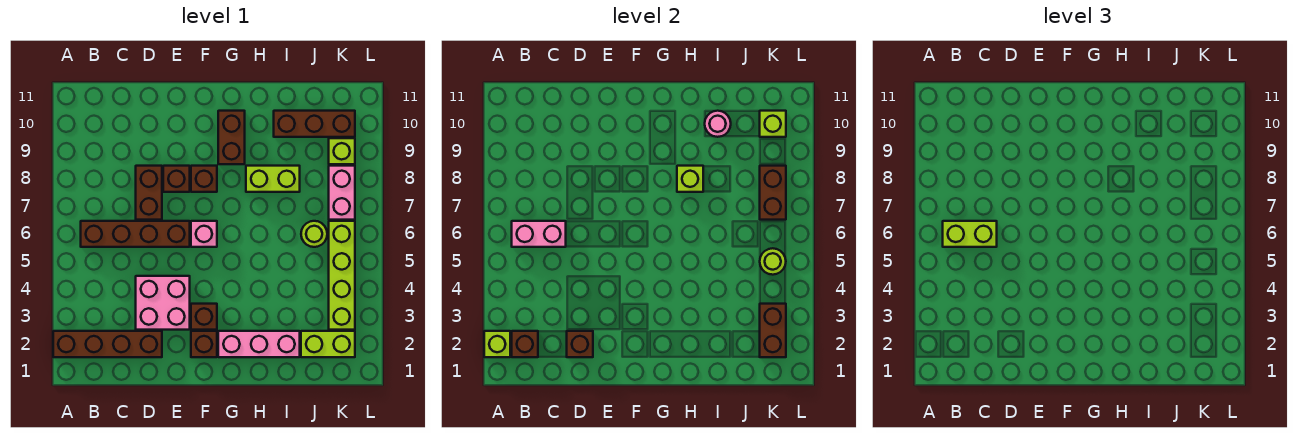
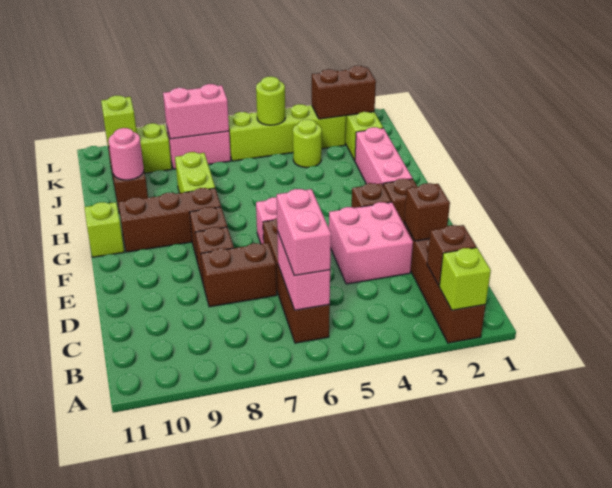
lime brick B6:C6 level 3 -> pink brick B6:C6 level 3
brown brick G9:G10 level 1 -> brown brick G8:G10 level 1
lime brick H8 level 2 -> lime brick G11 level 1
lime round brick J6 level 1 -> lime round brick J4 level 1
brown brick K7:K8 level 2 -> pink brick K7:K8 level 2

